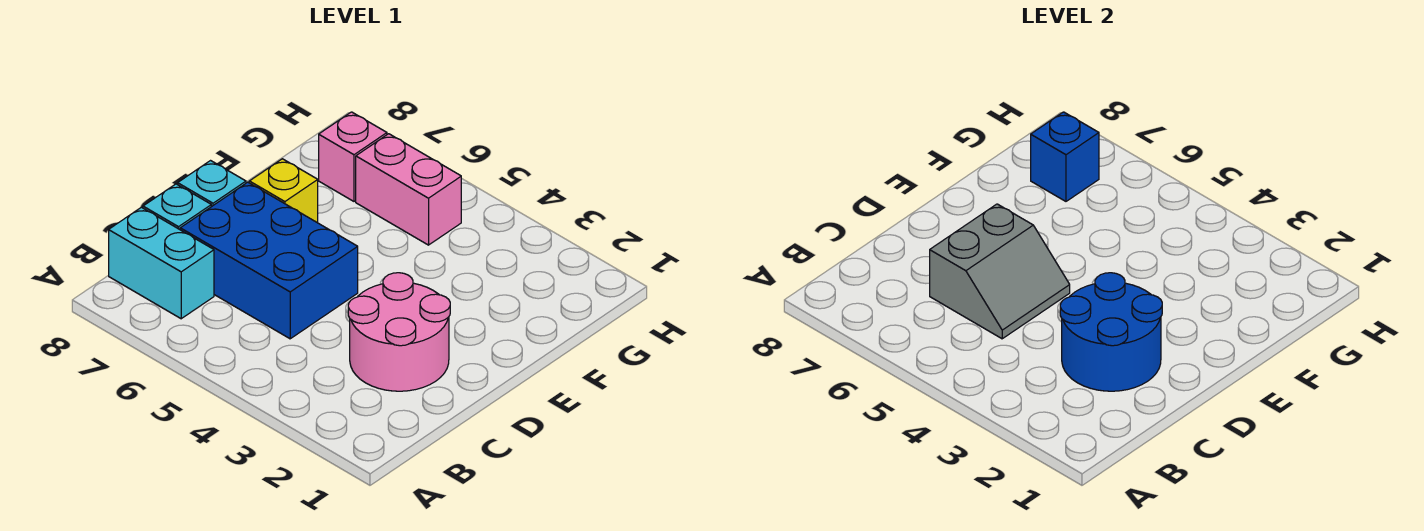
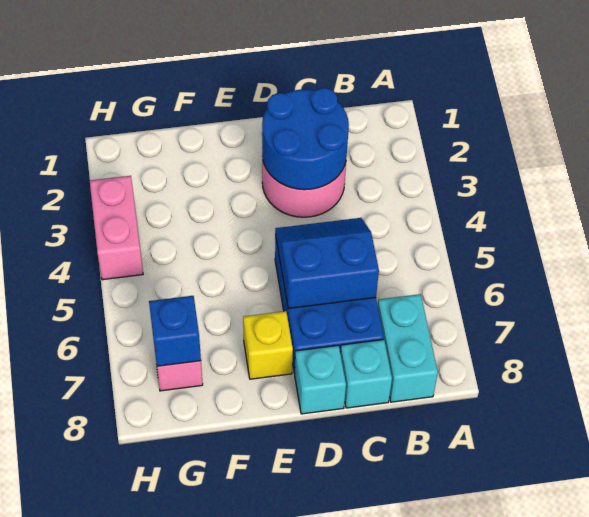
grey slope C5:D6 level 2 top 6 -> blue slope C5:D6 level 2 top 6
pink brick G5:G6 level 1 -> pink brick H3:H4 level 1

